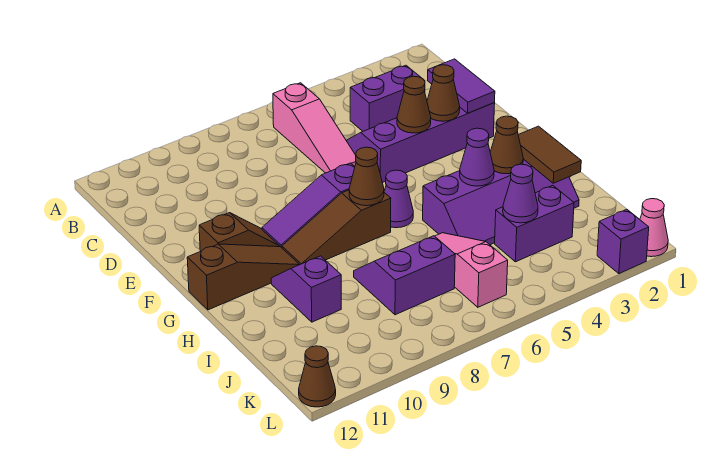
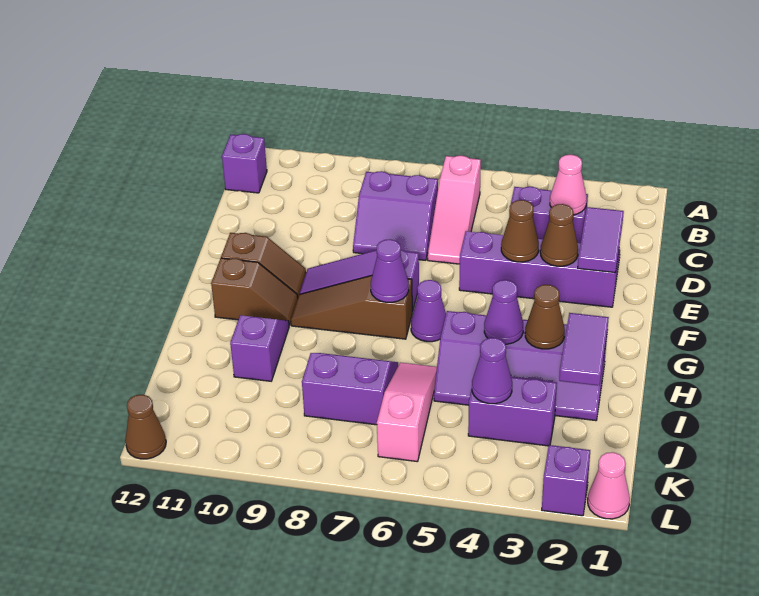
none -> purple brick B12 level 1
none -> pink cone C3 level 2
none -> purple slope C7:D8 level 1 top C
brown cone G7 level 2 -> purple cone G7 level 2
brown slope G10:G12 level 1 top 12 -> brown slope G10:G11 level 1 top 11
brown tile H2:I2 level 2 -> purple tile H2:I2 level 2

